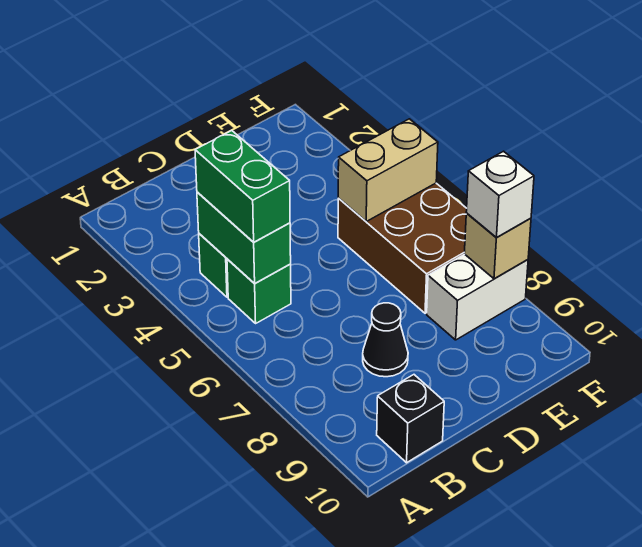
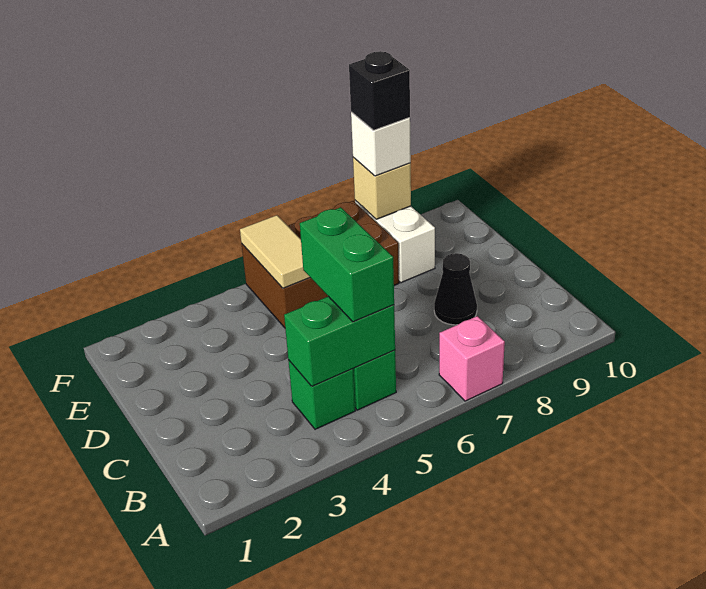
none -> pink brick A7 level 1
green brick B4:B5 level 3 -> green brick B5:C5 level 3
black brick B10 level 1 -> black brick F8 level 4
tan brick E5:F5 level 2 -> tan tile E5:F5 level 2

